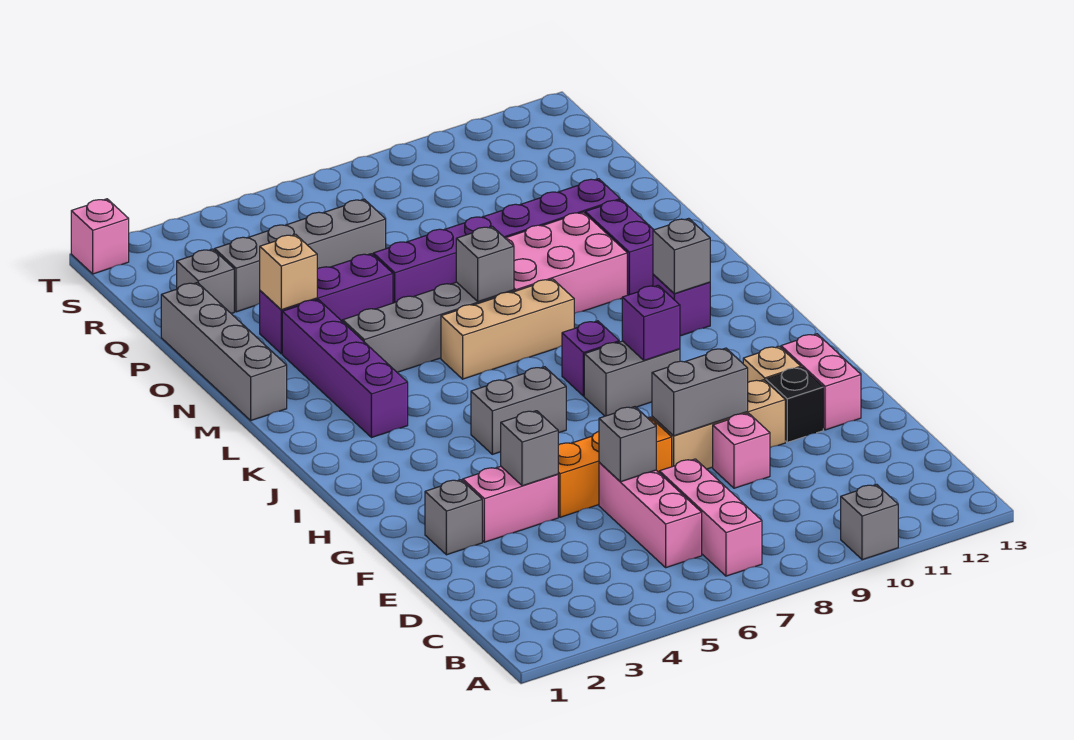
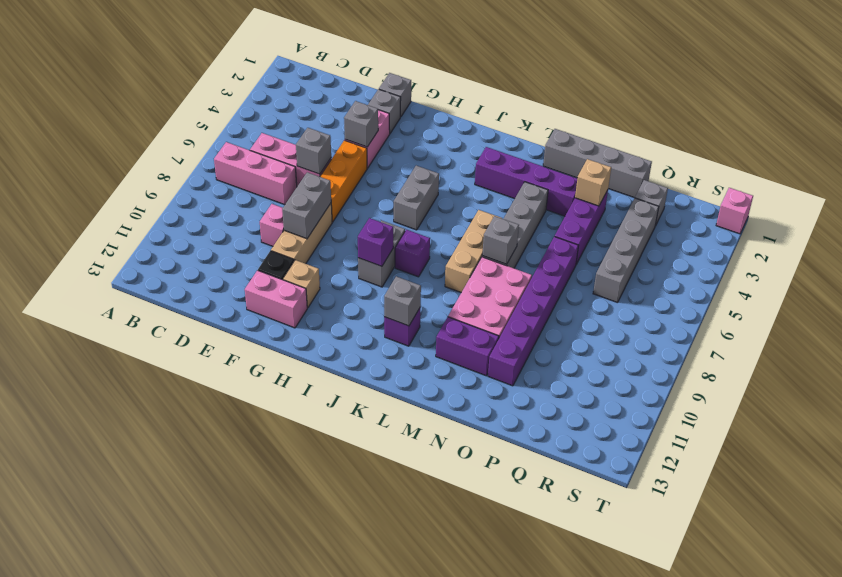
grey brick A10 level 1 -> grey brick F1 level 1

